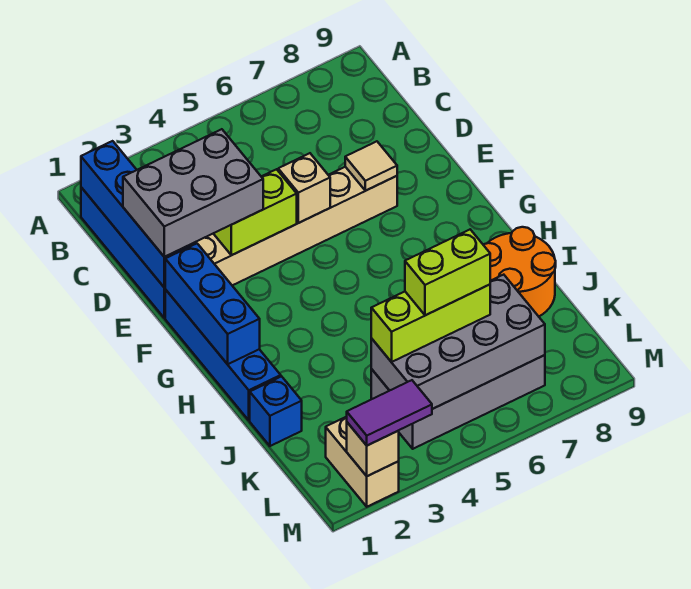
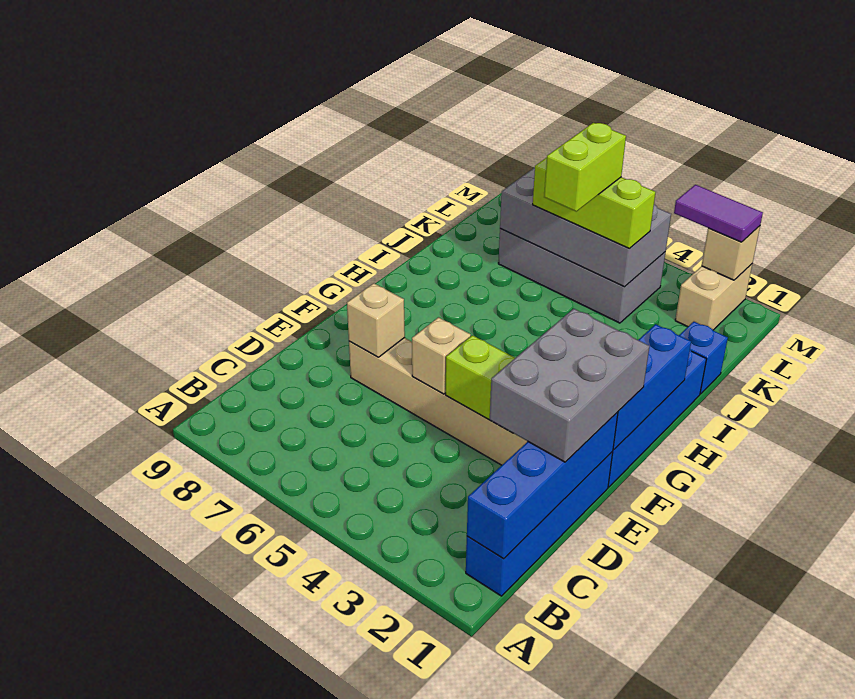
grey brick D1:E3 level 3 -> grey brick D1:F2 level 3
tan tile E7 level 2 -> tan brick E7 level 2
orange round brick I8:J9 level 1 -> none
lime brick K5:K6 level 4 -> lime brick J5:K5 level 4

